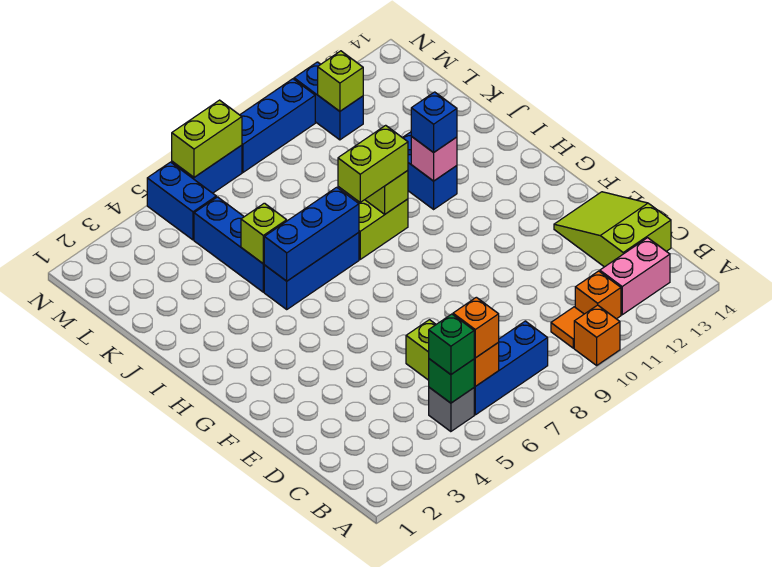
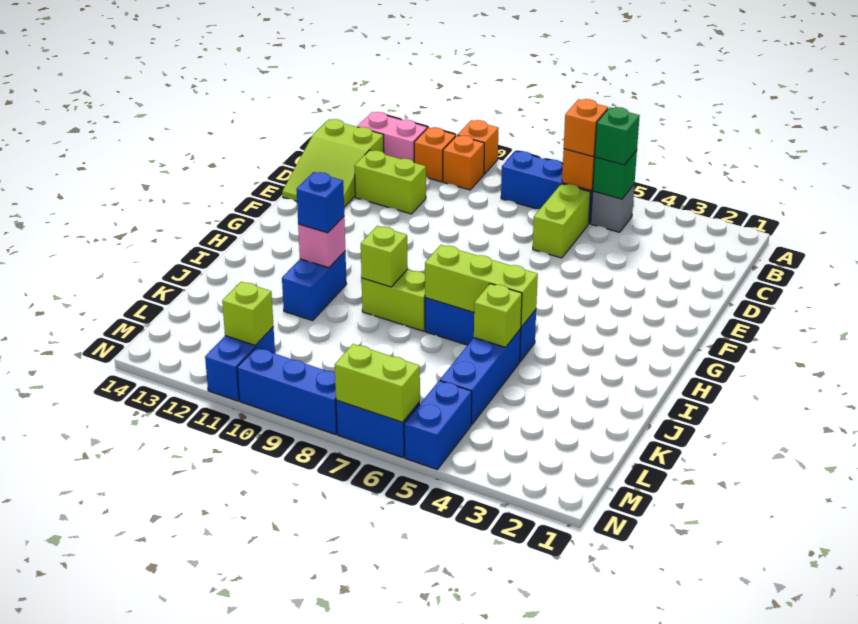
orange tile B10 level 1 -> orange brick B10 level 1
blue brick I5:I7 level 2 -> lime brick I5:I7 level 2
lime brick I8:I9 level 3 -> lime brick D11:D12 level 1

